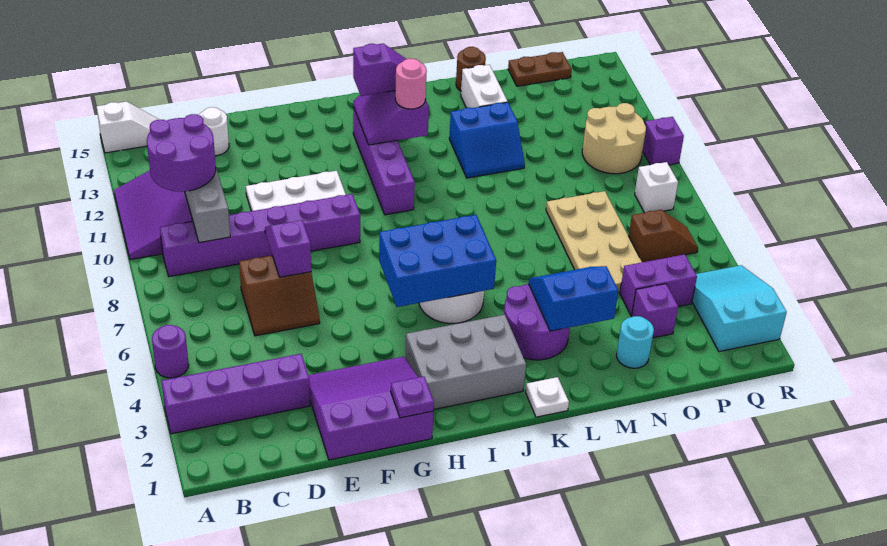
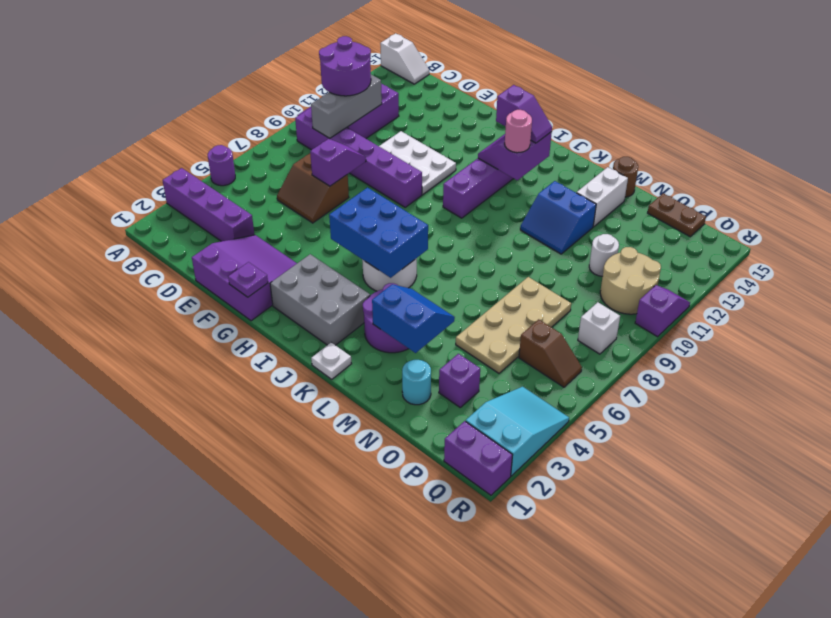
white round brick D14 level 1 -> white round brick O11 level 1
purple brick O4:P4 level 1 -> purple brick Q1:R1 level 1

